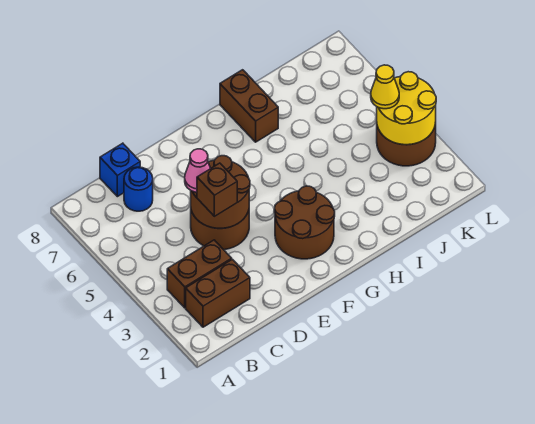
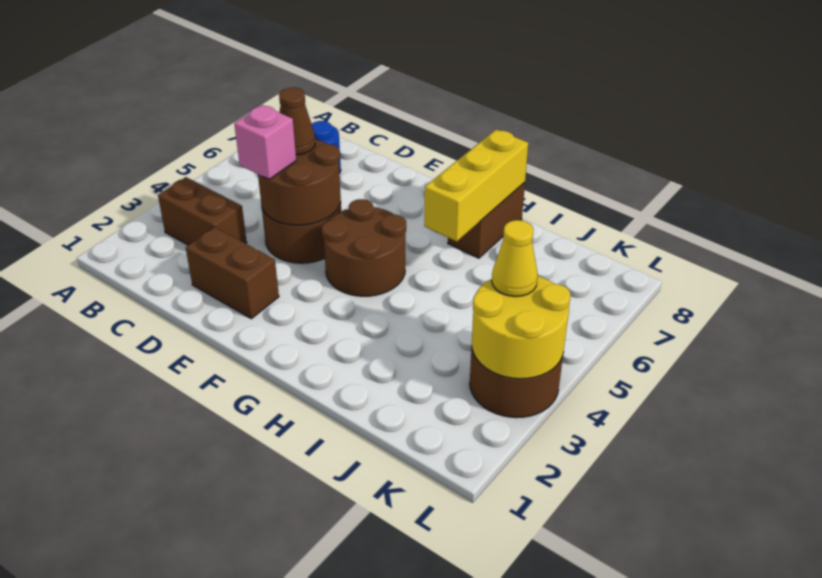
brown brick B2:C2 level 1 -> brown brick D2:E2 level 1
blue brick C8 level 1 -> none
brown brick D4 level 3 -> pink brick D4 level 3
pink cone D5 level 3 -> brown cone D5 level 3
brown round brick F2:G3 level 1 -> brown round brick F4:G5 level 1
none -> yellow brick H6:H8 level 2

